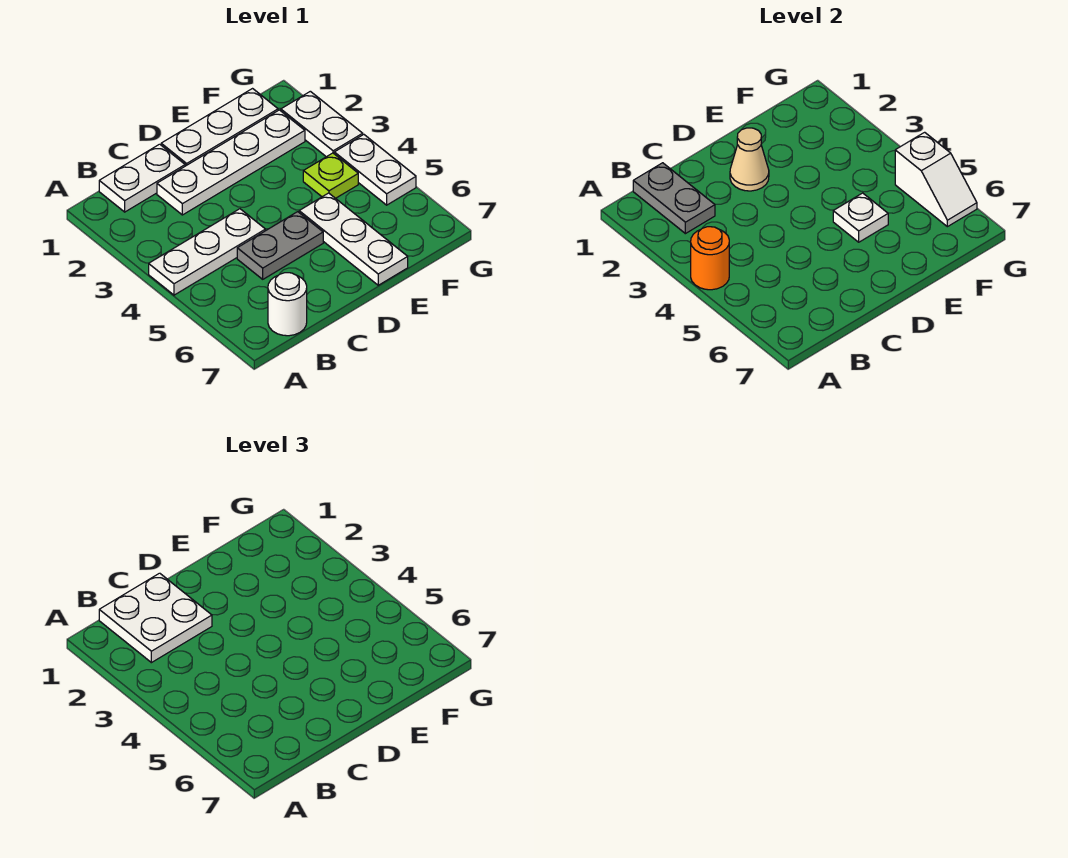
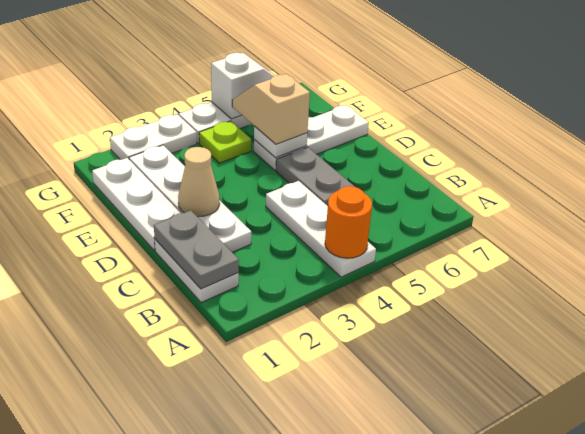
grey plate B1:B2 level 2 -> grey plate B1:C1 level 2
white plate B1:C2 level 3 -> none
white round brick B7 level 1 -> none
none -> tan slope E5:F5 level 3 top E

